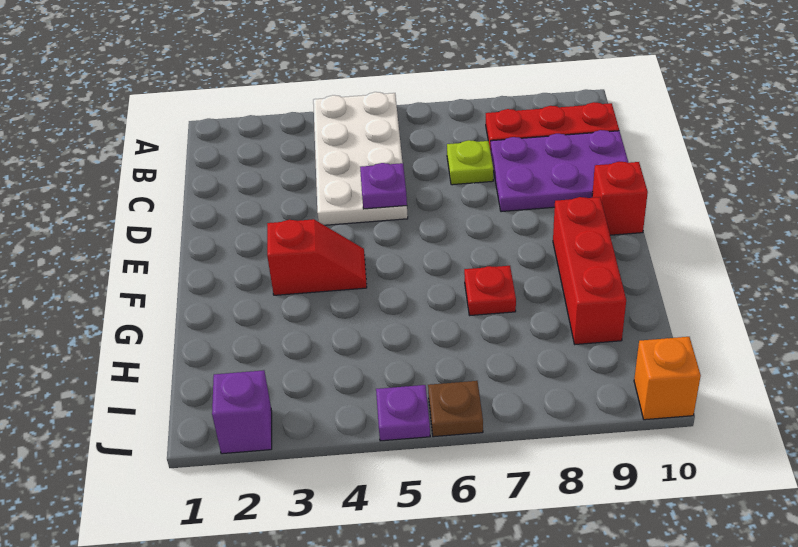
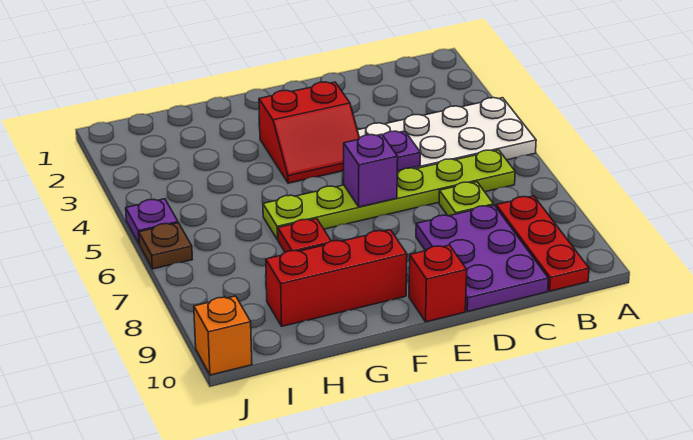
none -> lime plate B6:G6 level 1
red slope F3:F4 level 1 top 3 -> red slope E3:F4 level 1 top 3
purple brick J2 level 1 -> purple brick E6 level 2

